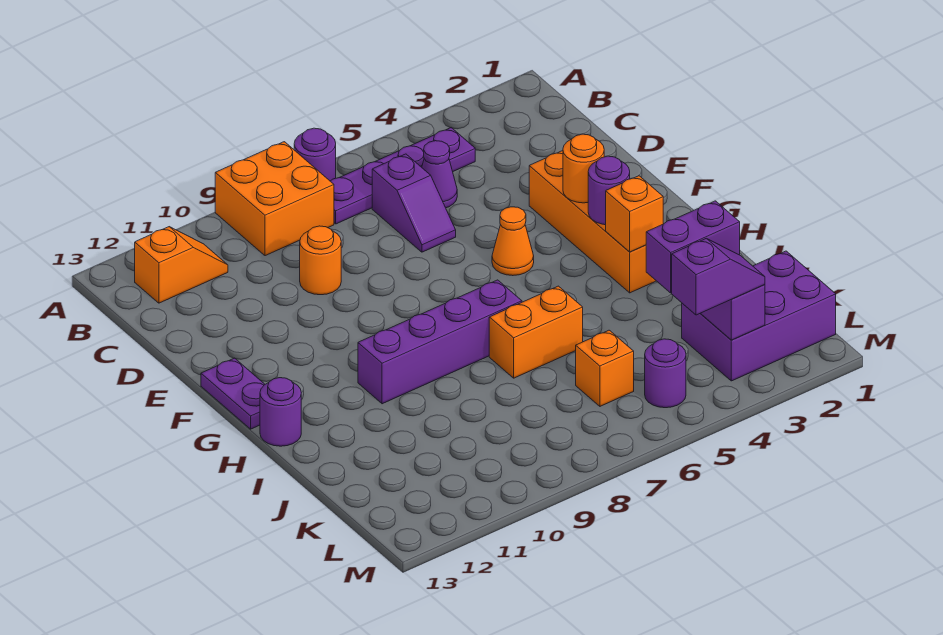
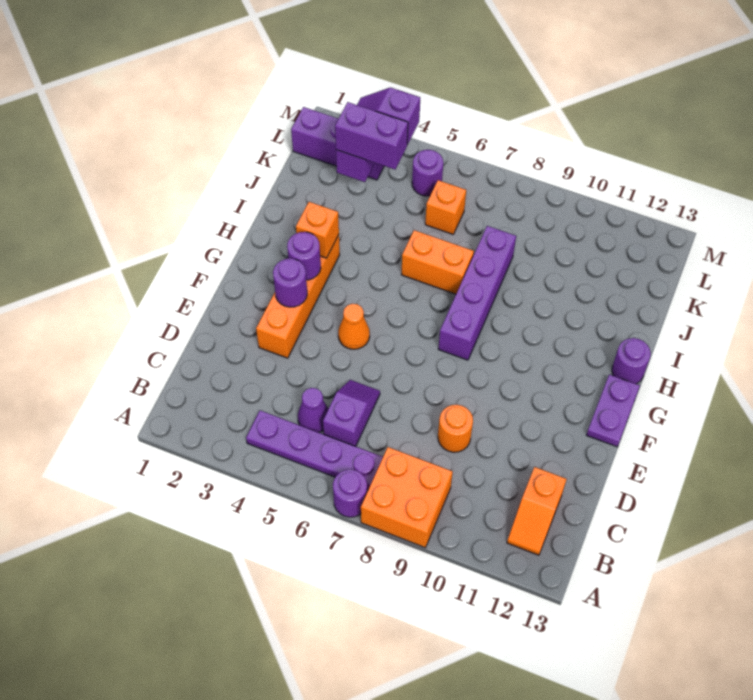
orange slope B11:B12 level 1 top 12 -> orange slope B12:C12 level 1 top C
orange round brick F3 level 2 -> purple round brick F3 level 2
purple brick H7:H10 level 1 -> purple brick G8:J8 level 1
purple brick K1:L3 level 1 -> purple brick L1:L3 level 1

